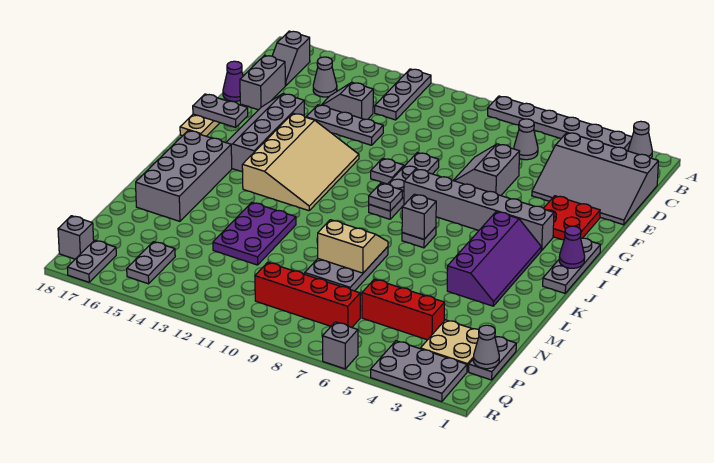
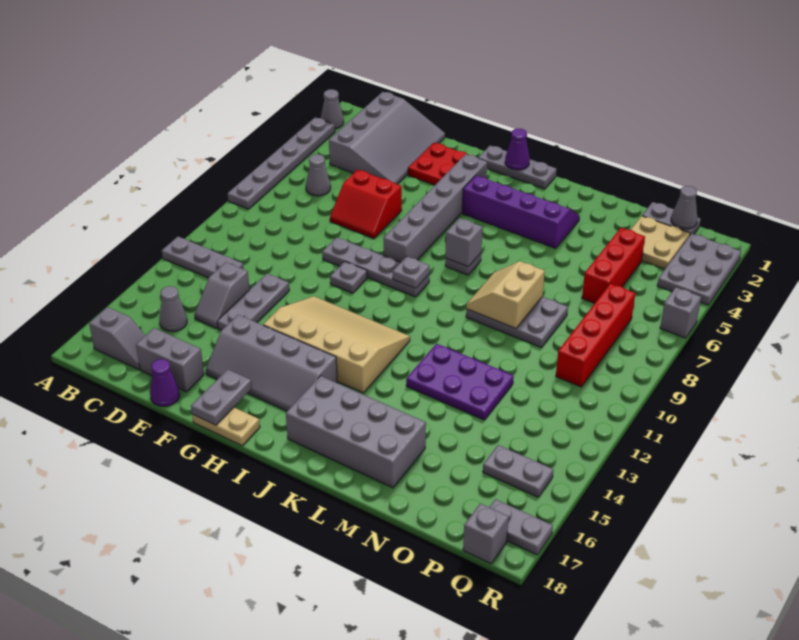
grey slope E6:F7 level 1 top 6 -> red slope E6:F7 level 1 top 6

